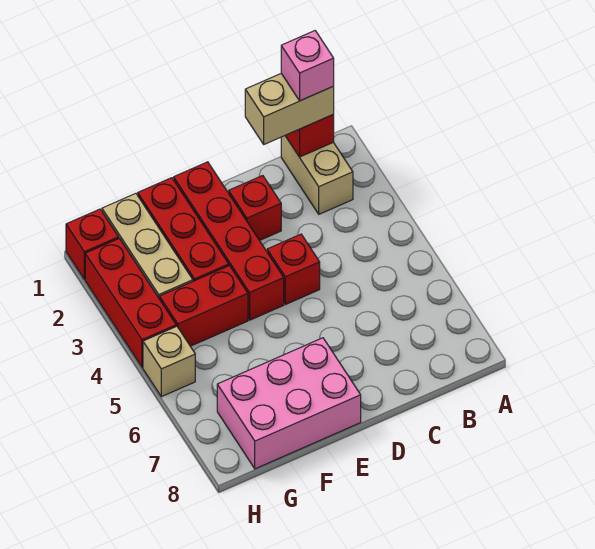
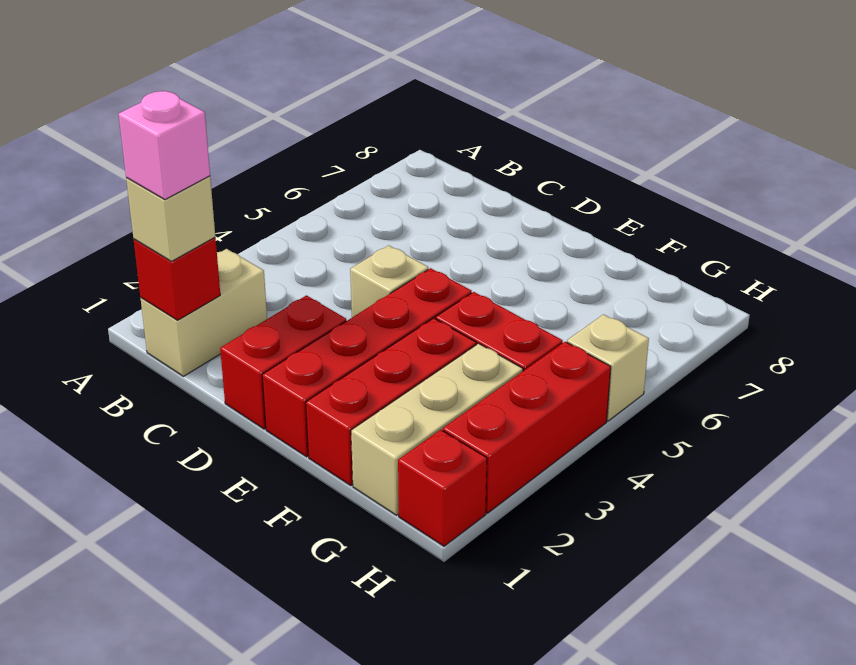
tan brick B1:C1 level 3 -> tan brick B1 level 3
red brick D2 level 1 -> red brick D1:D2 level 1
red brick D4 level 1 -> tan brick D4 level 1
pink brick E7:G8 level 1 -> none

